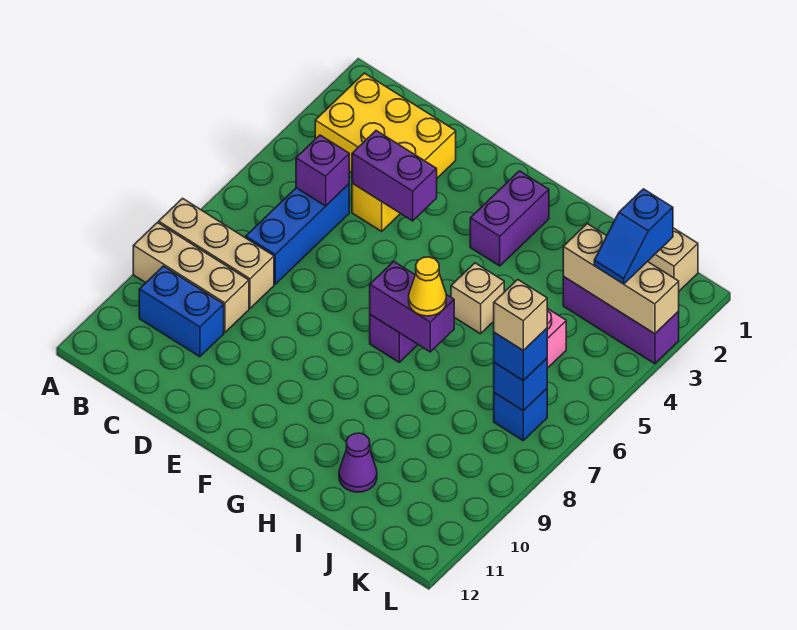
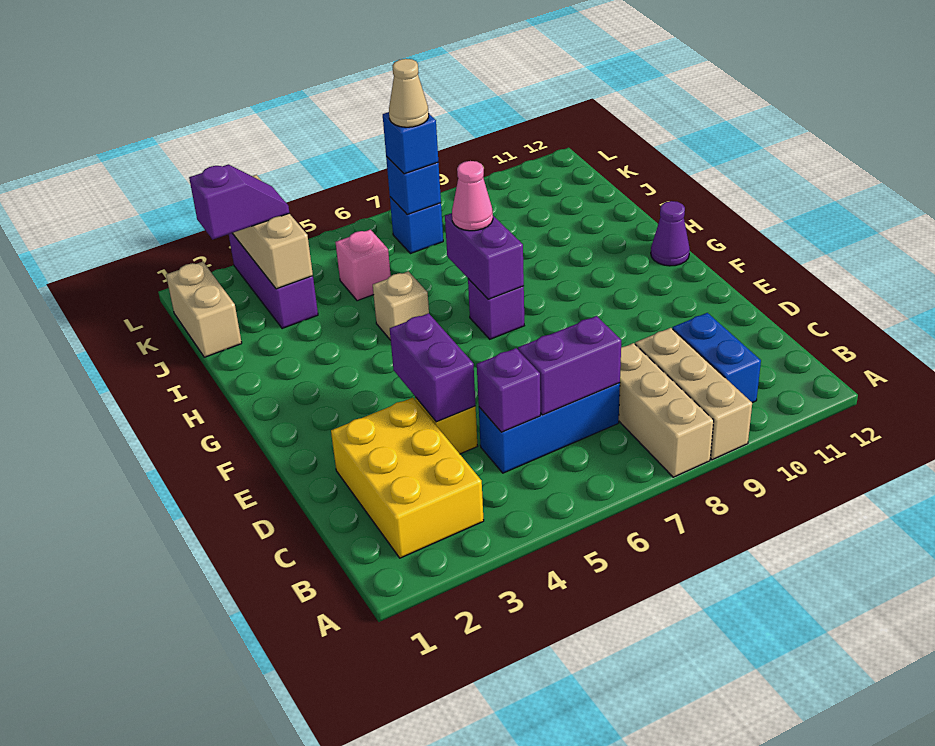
purple brick G2:G3 level 1 -> purple brick C6:C7 level 2
yellow cone H7 level 3 -> pink cone H7 level 3
purple cone I11 level 1 -> purple cone G12 level 1
blue slope K2:K3 level 3 top 2 -> purple slope K2:K3 level 3 top 2
tan brick K7 level 4 -> tan cone K7 level 4

